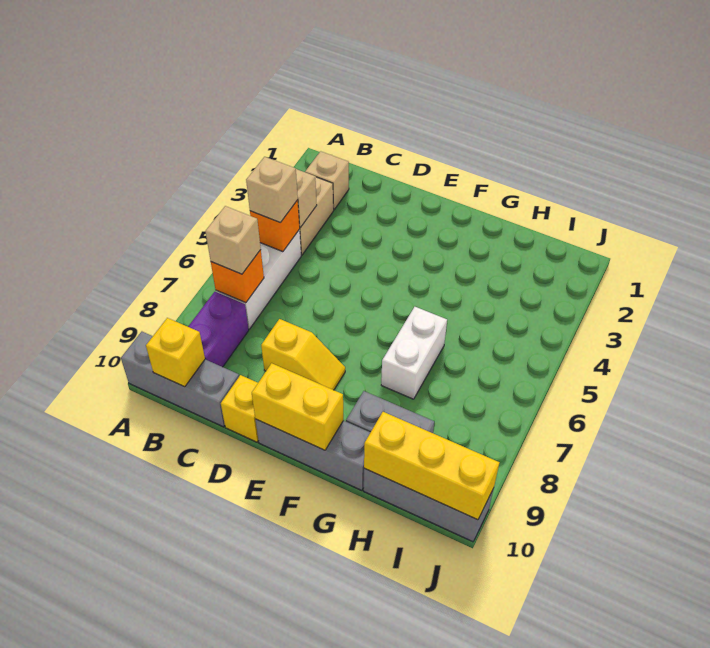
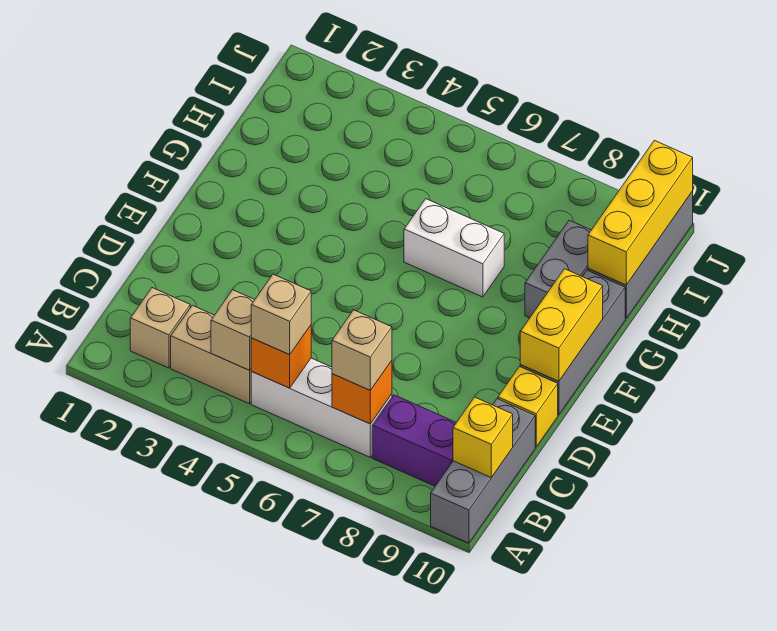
yellow slope D8:E8 level 1 top D -> none

